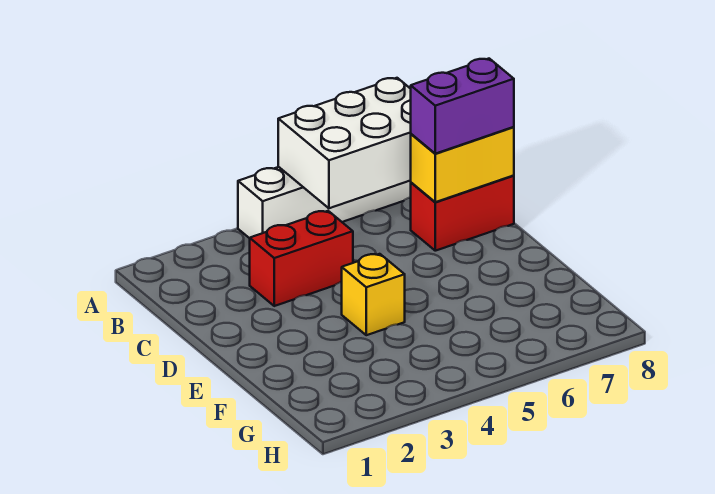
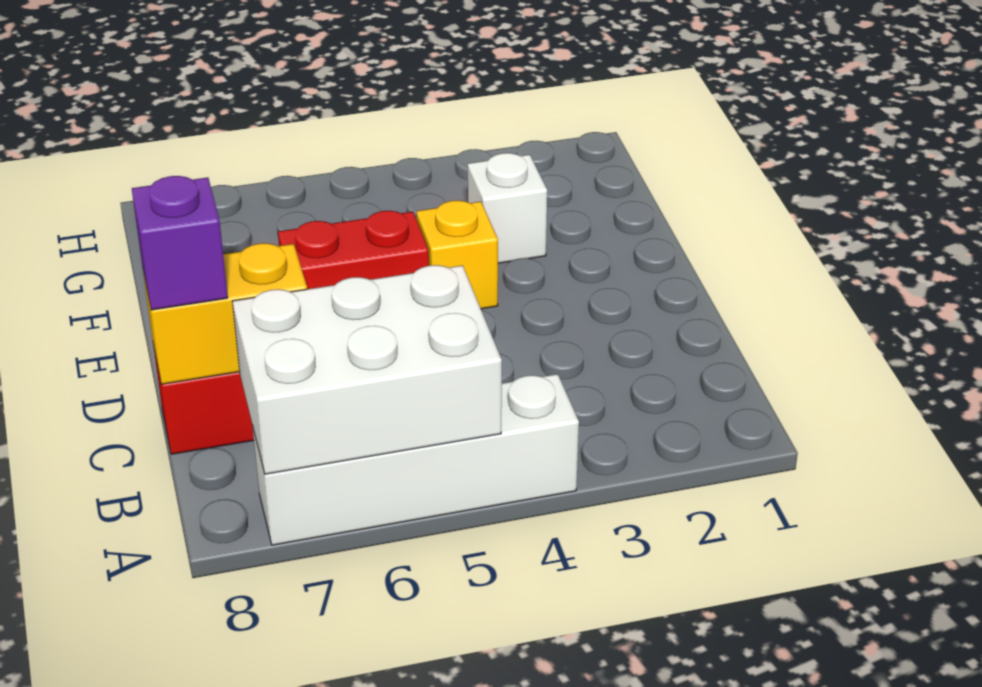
red brick C3:C4 level 1 -> red brick E5:E6 level 1
purple brick C7:C8 level 3 -> purple brick C8 level 3
none -> white brick F3 level 1

